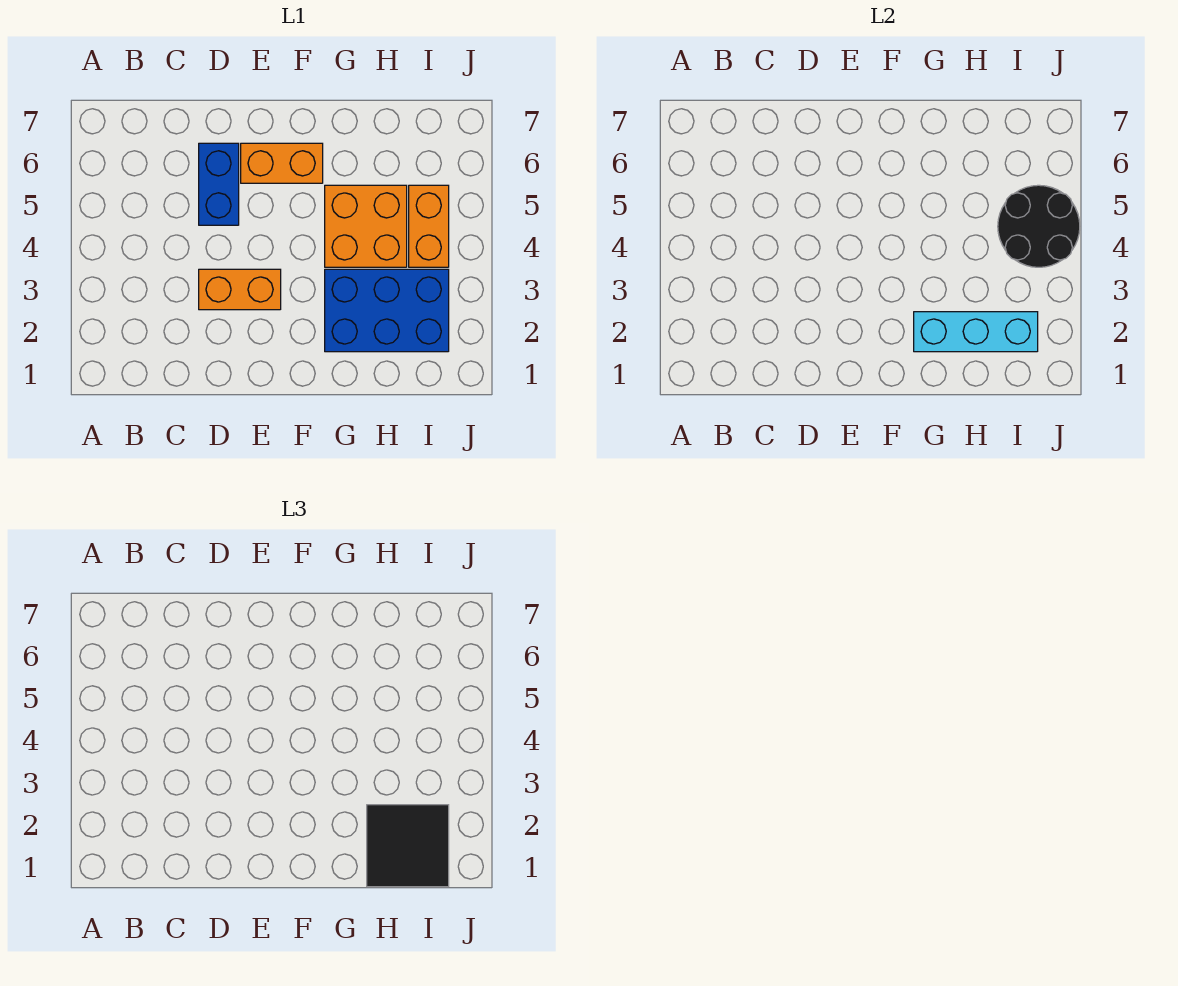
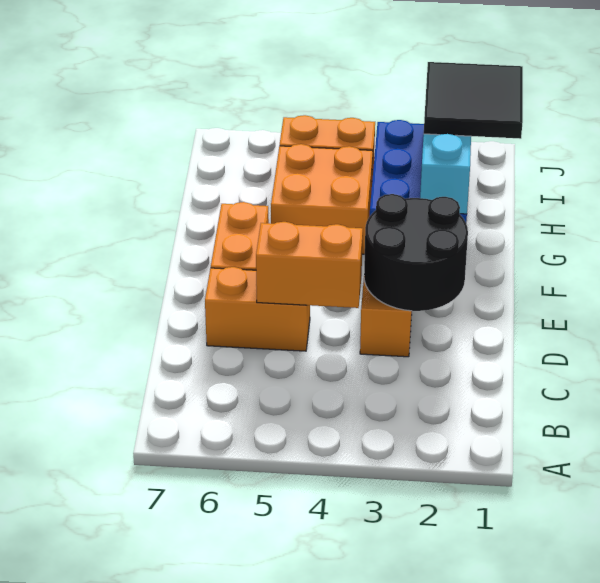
none -> orange brick D4:D5 level 2
blue brick D5:D6 level 1 -> orange brick D5:D6 level 1
black round brick I4:J5 level 2 -> black round brick D2:E3 level 2

